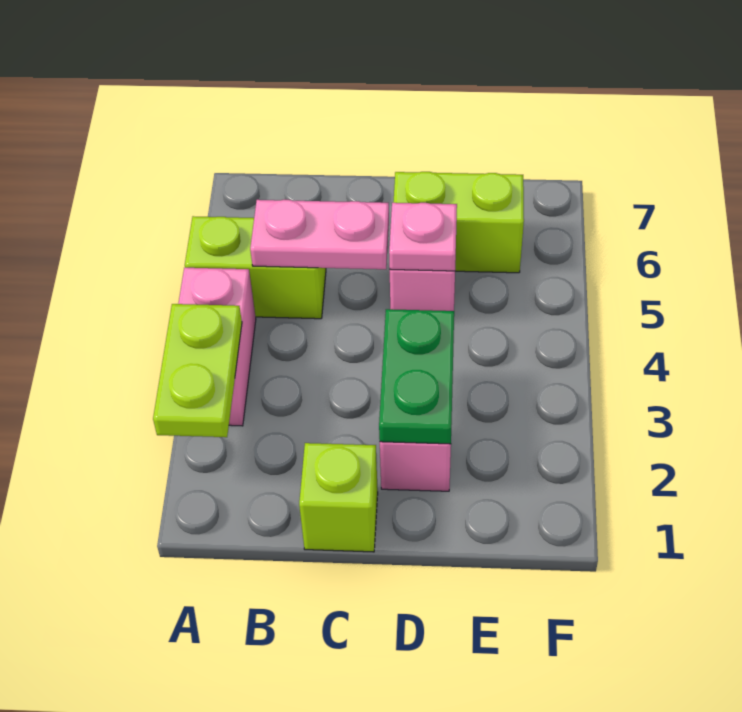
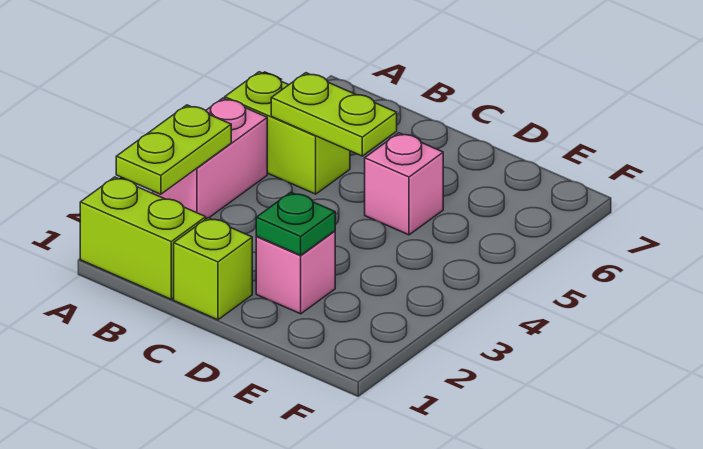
pink plate B5:C5 level 2 -> lime plate B5:C5 level 2
green plate D2:D3 level 2 -> green plate D2 level 2
pink plate D5 level 2 -> none
lime brick D6:E6 level 1 -> lime brick A1:B1 level 1

